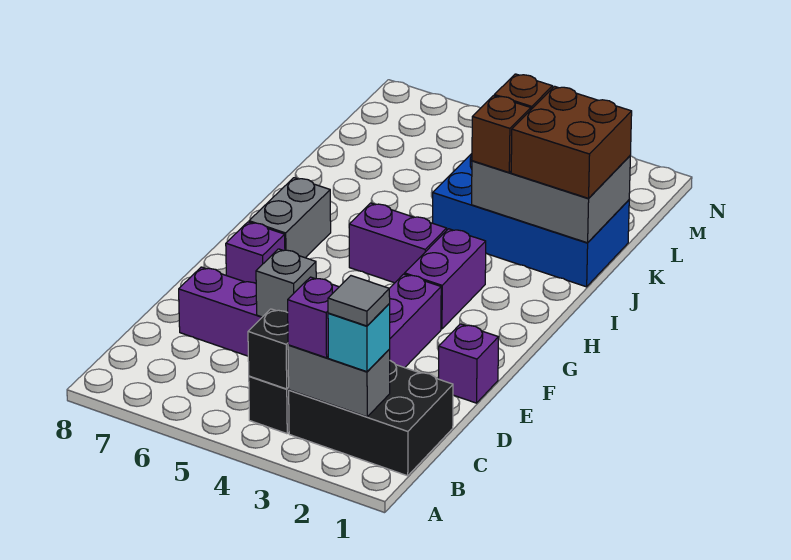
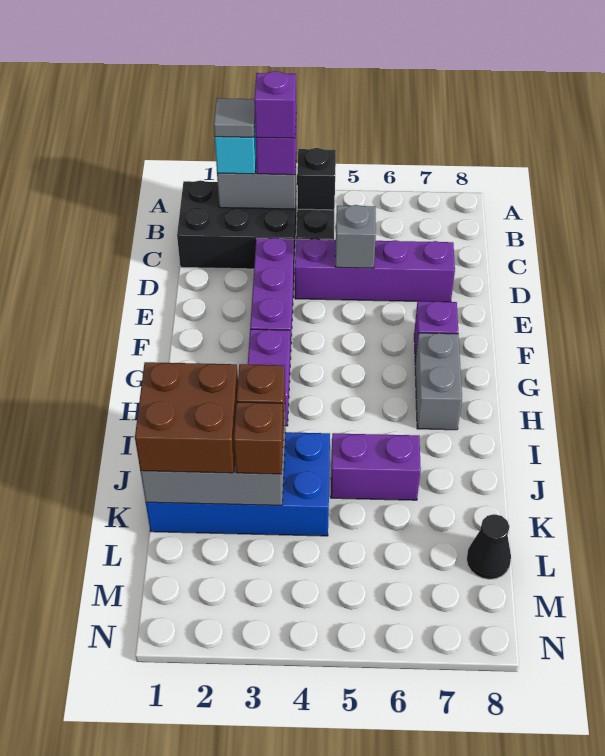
purple brick E1 level 1 -> purple brick B3 level 4
purple brick H4:H5 level 1 -> purple brick J5:J6 level 1
none -> black cone L8 level 1

